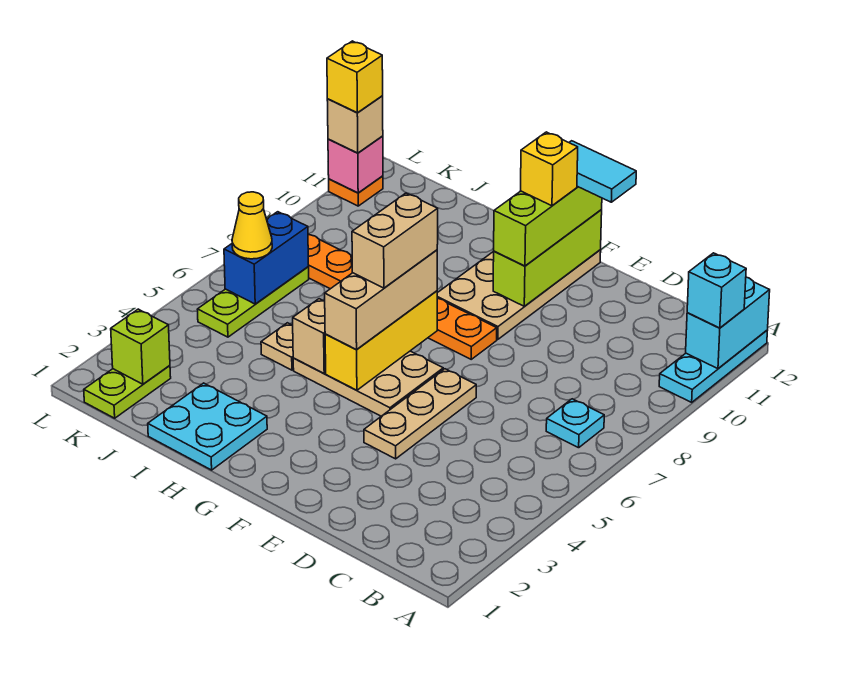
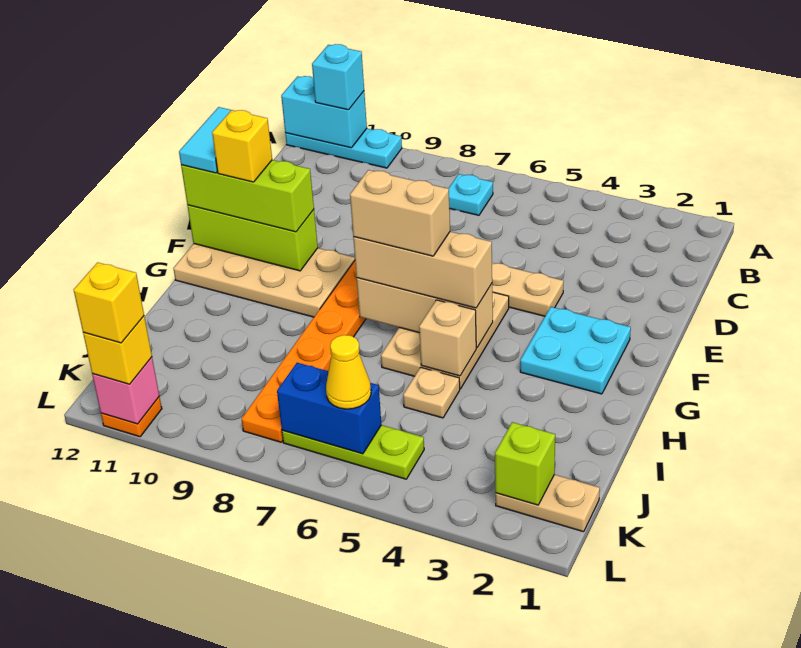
yellow brick G5:G7 level 2 -> tan brick G5:G7 level 2
cyan plate H1:I2 level 1 -> cyan plate F2:G3 level 1
lime plate K1:K2 level 1 -> tan plate K1:K2 level 1
tan brick L11 level 3 -> yellow brick L11 level 3

